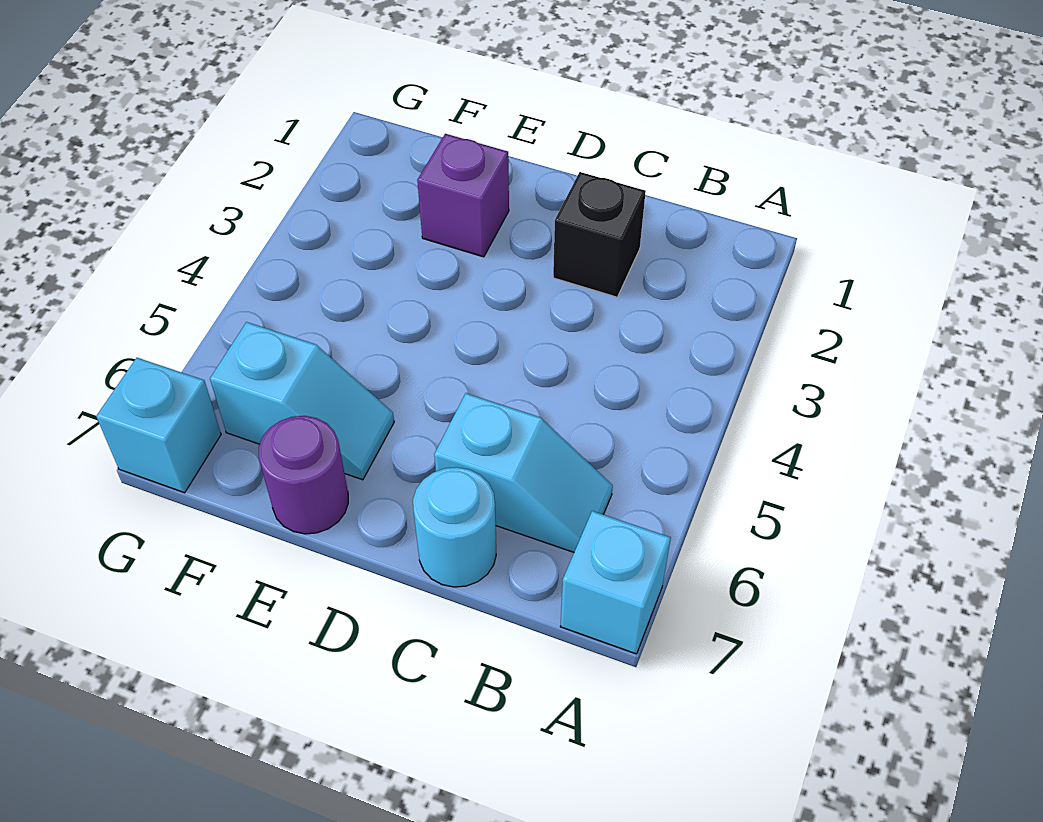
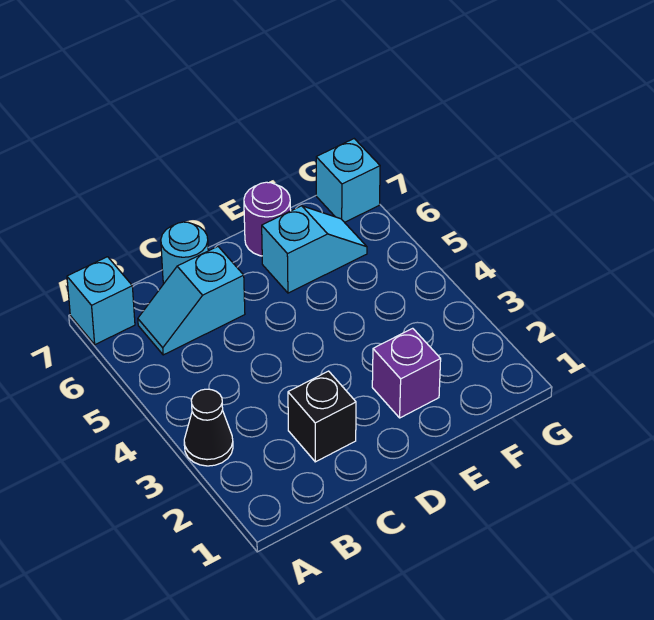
none -> black cone A3 level 1
cyan slope E6:F6 level 1 top F -> cyan slope E6:F6 level 1 top E

